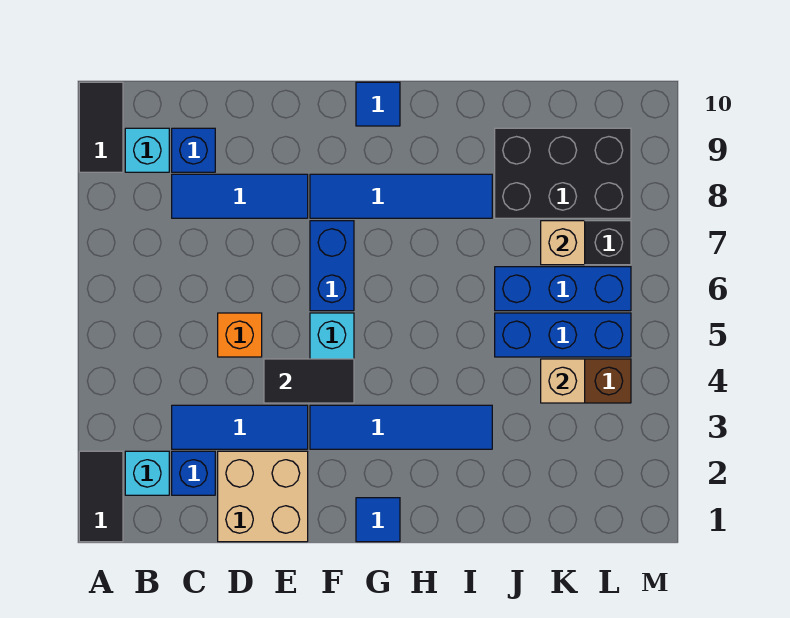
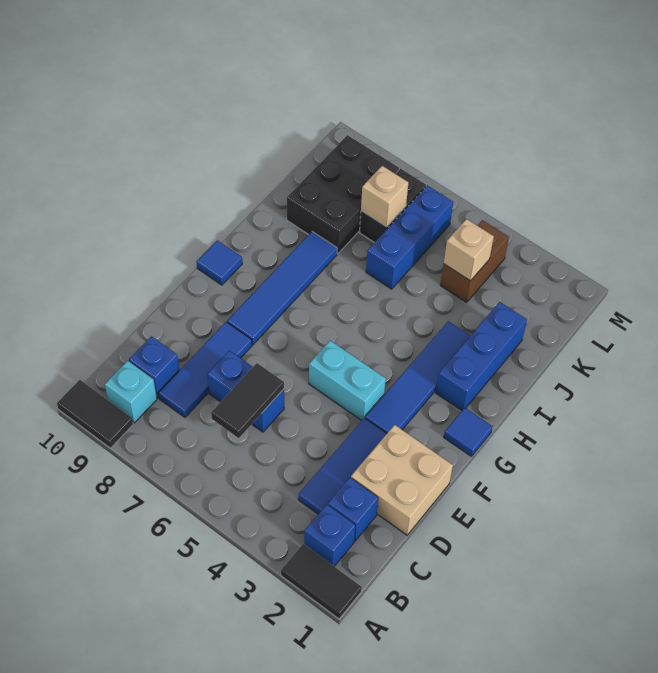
cyan brick B2 level 1 -> blue brick B2 level 1
orange brick D5 level 1 -> none
black tile E4:F4 level 2 -> black tile C6:D6 level 2
blue brick F6:F7 level 1 -> blue brick D6:D7 level 1
blue brick J5:L5 level 1 -> blue brick H2:J2 level 1

